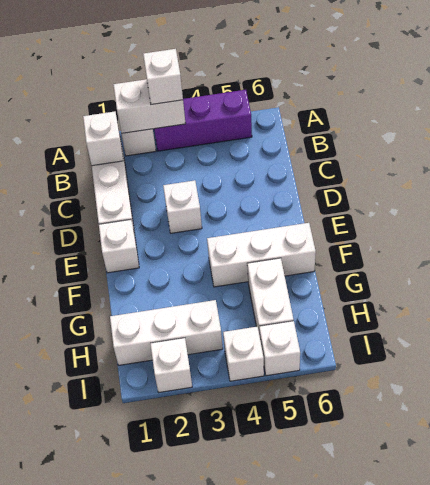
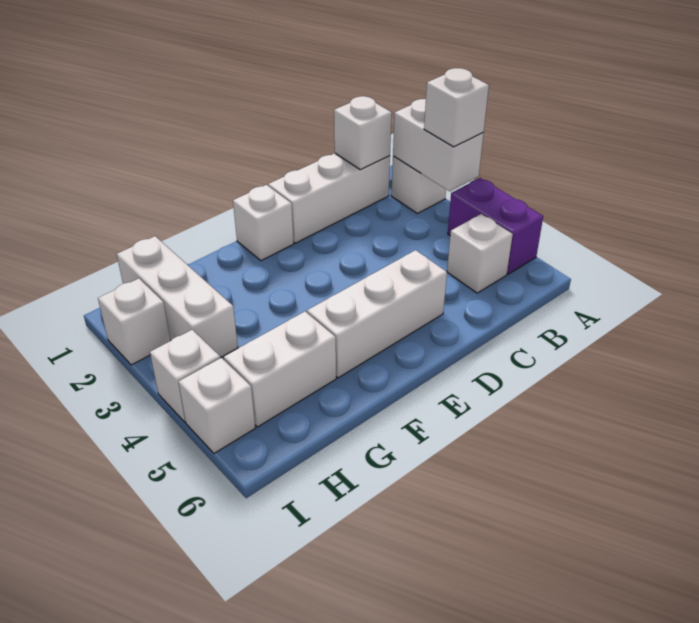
purple brick A3:A5 level 1 -> purple brick A4:A5 level 1
white brick D3 level 1 -> white brick B5 level 1
white brick F4:F6 level 1 -> white brick D5:F5 level 1

